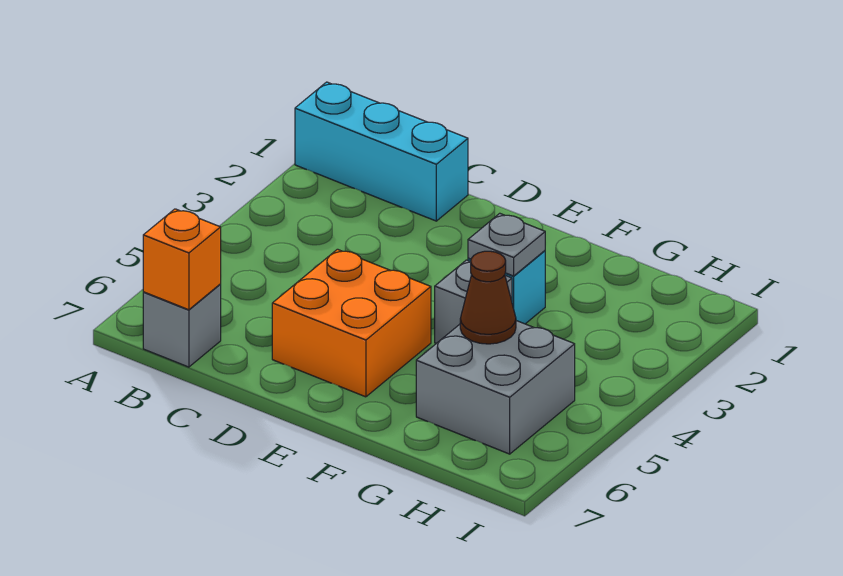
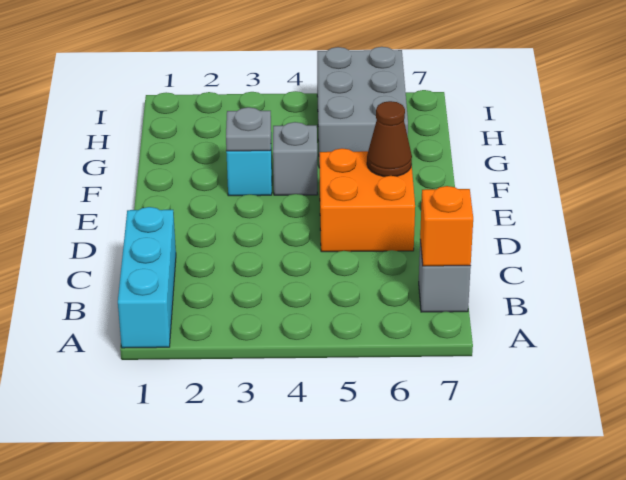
grey brick G5:H6 level 1 -> grey brick G5:I6 level 1
brown cone G5 level 2 -> brown cone E6 level 2

